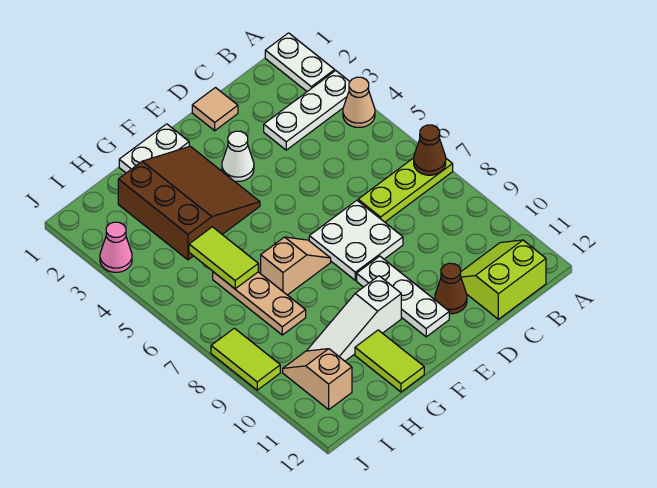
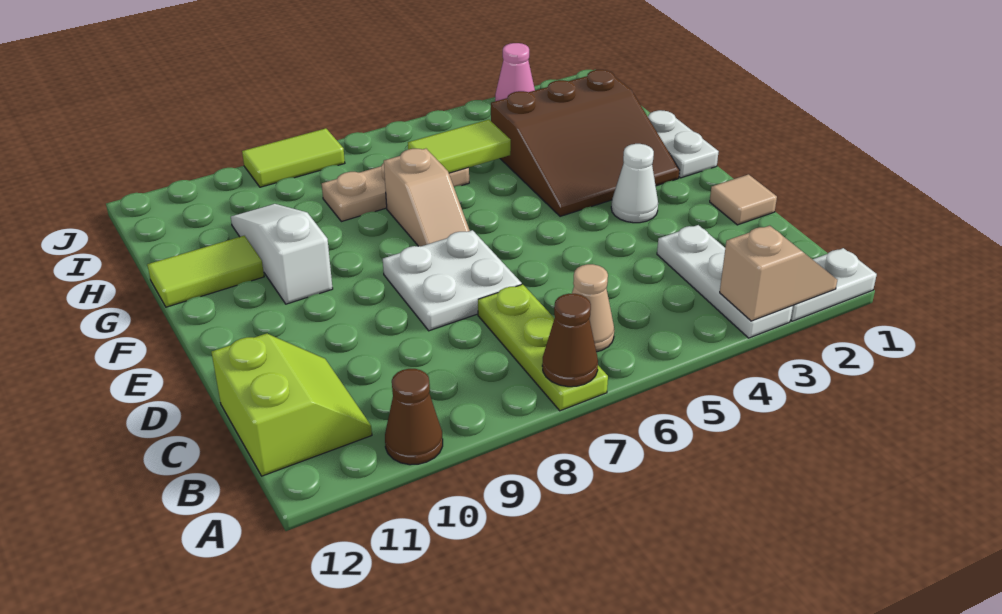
tan cone A4 level 1 -> tan cone B6 level 1
brown cone D11 level 1 -> brown cone A10 level 1
white plate E9:E11 level 1 -> none
tan slope I10:I11 level 1 top 11 -> tan slope A2:A3 level 2 top 3

